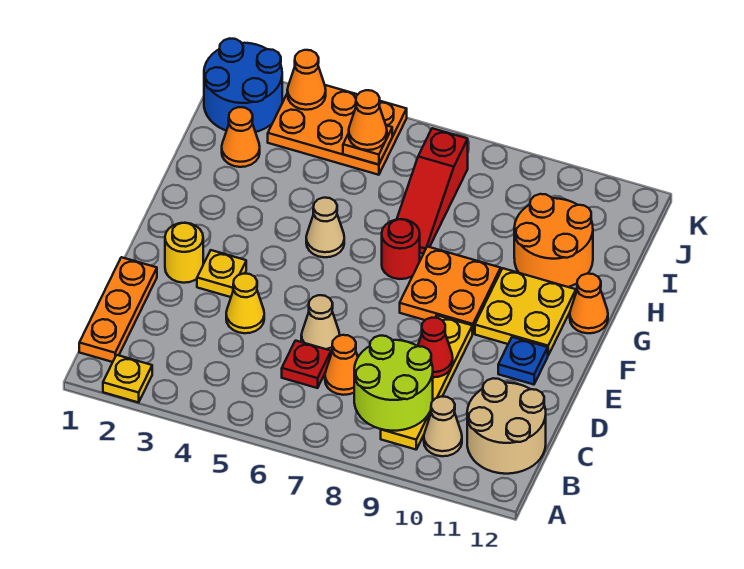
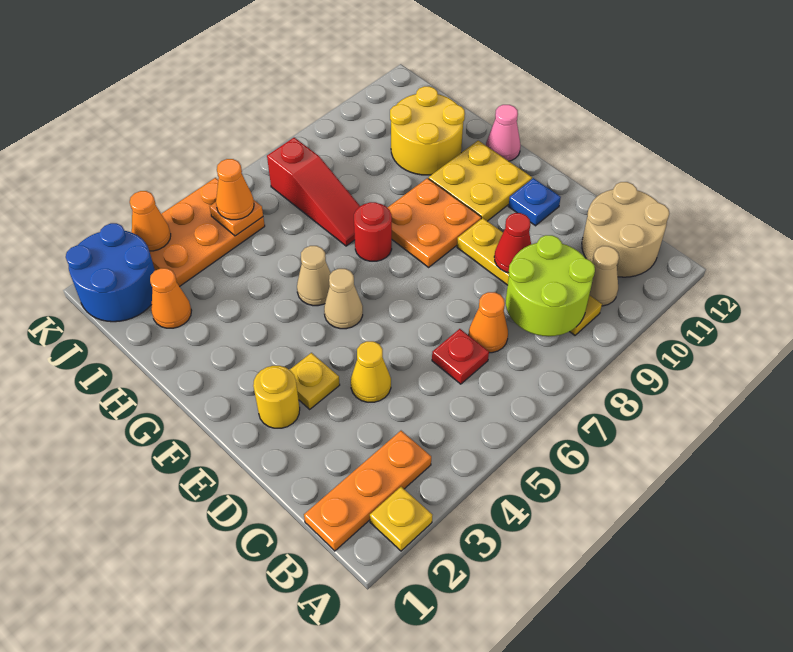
orange plate B1:D1 level 1 -> orange plate B1:B3 level 1
tan cone D6 level 1 -> tan cone F5 level 1
orange cone G12 level 1 -> pink cone G12 level 1
orange round brick H10:I11 level 1 -> yellow round brick H10:I11 level 1

